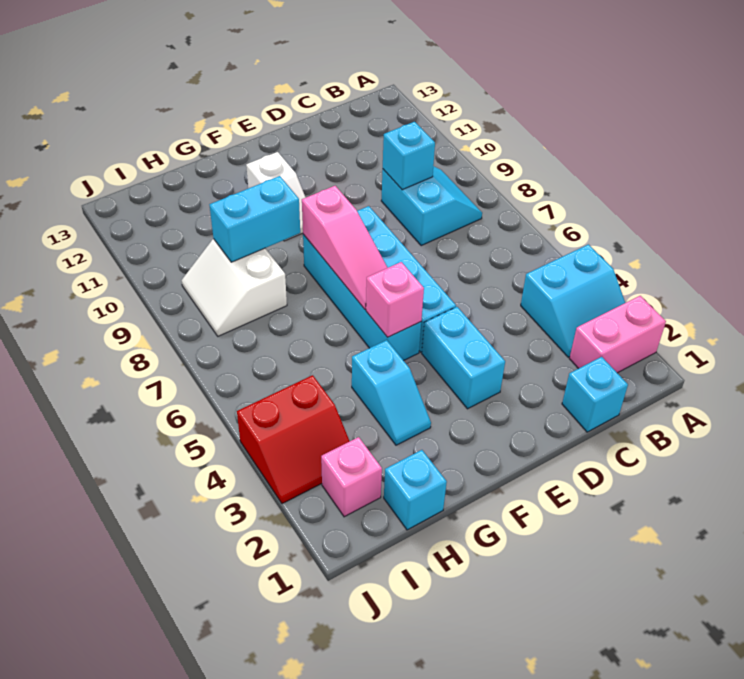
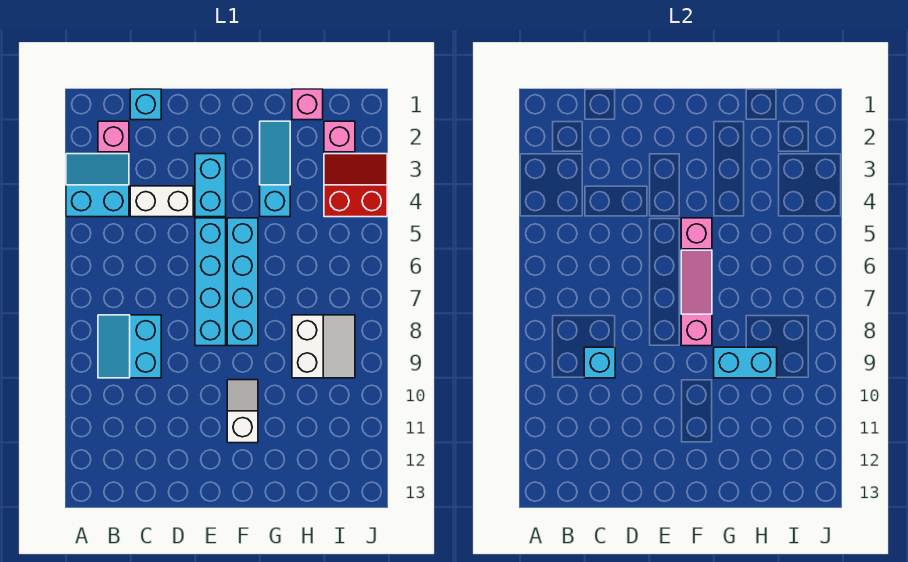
pink brick A2:B2 level 1 -> pink brick B2 level 1
none -> white brick C4:D4 level 1
cyan slope G3:G4 level 1 top 4 -> cyan slope G2:G4 level 1 top 4
cyan brick H1 level 1 -> pink brick H1 level 1

